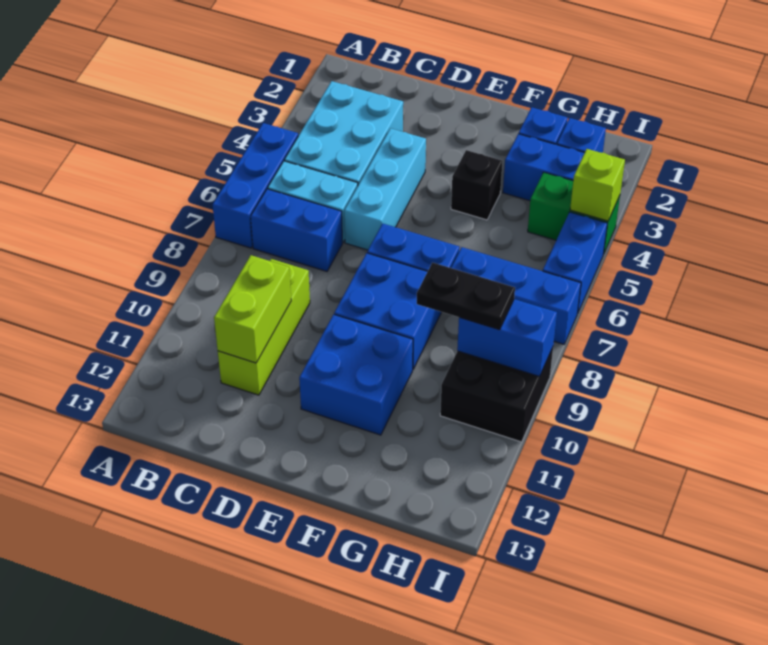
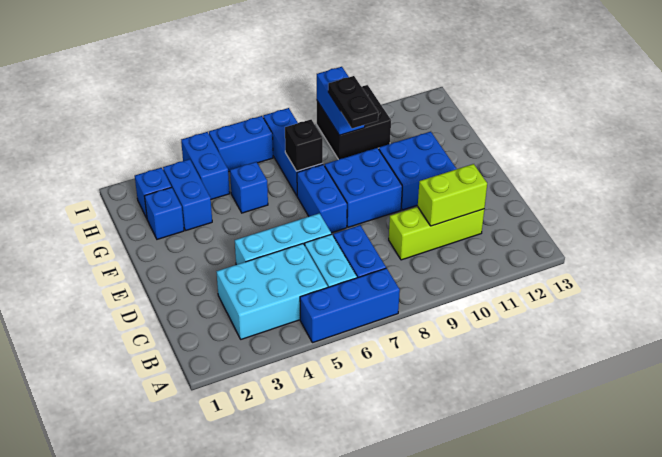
black brick F4 level 1 -> black brick G7 level 2
none -> blue brick G5 level 1
green brick H4:I4 level 1 -> blue brick H4:I4 level 1
lime brick I4 level 2 -> none

